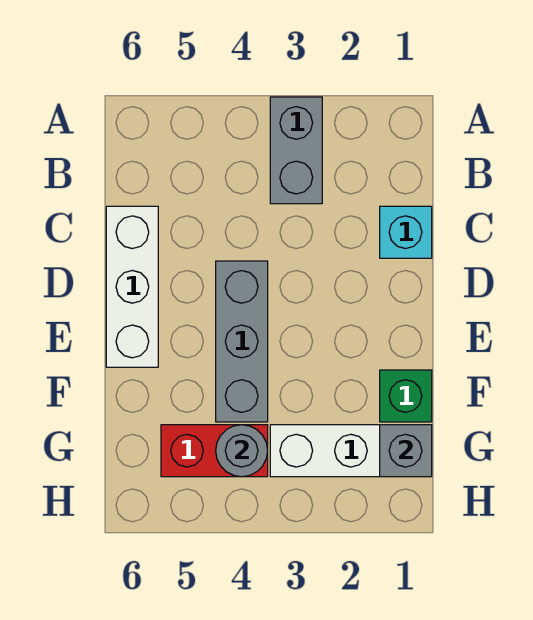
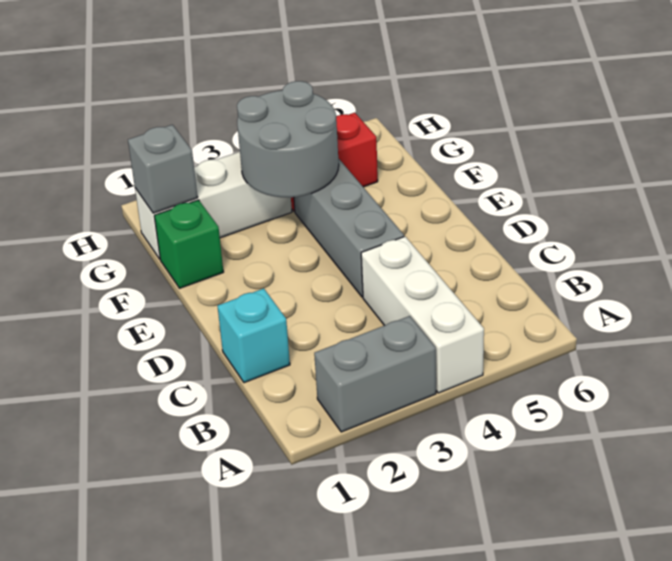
grey brick A3:B3 level 1 -> grey brick A2:A3 level 1
white brick C6:E6 level 1 -> white brick A4:C4 level 1
grey round brick G4 level 2 -> grey round brick F3:G4 level 2

